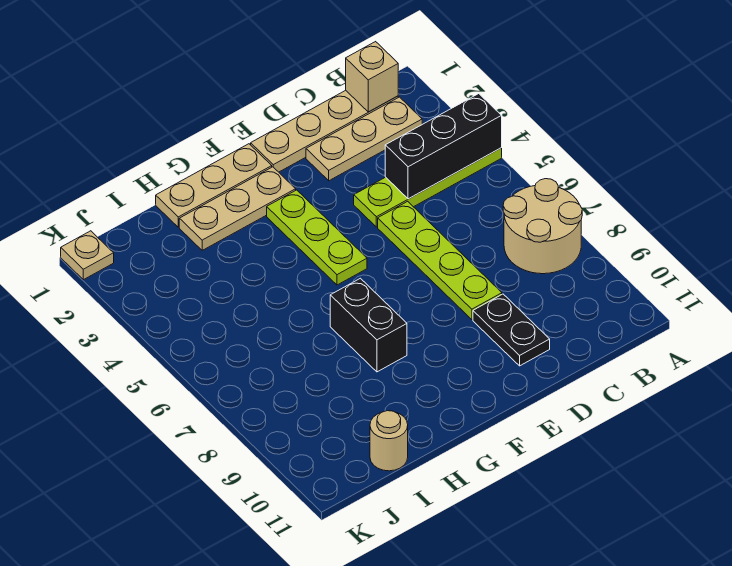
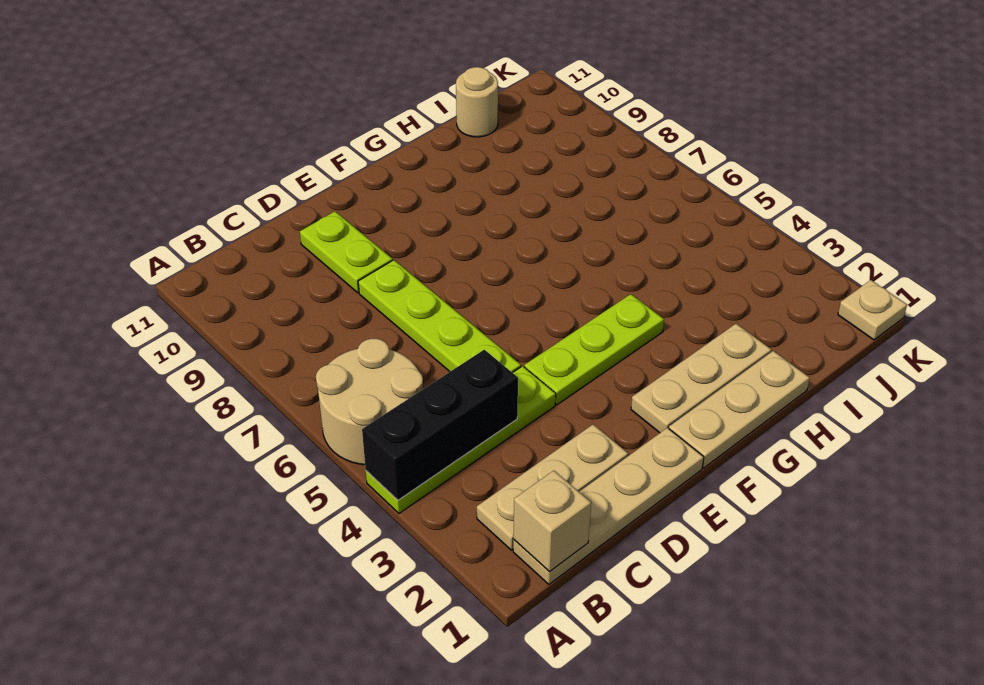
tan round brick A7:B8 level 1 -> tan round brick A5:B6 level 1
black plate D9:D10 level 1 -> lime plate D9:D10 level 1
lime plate F3:F5 level 1 -> lime plate E4:G4 level 1
black brick G7:G8 level 1 -> none

